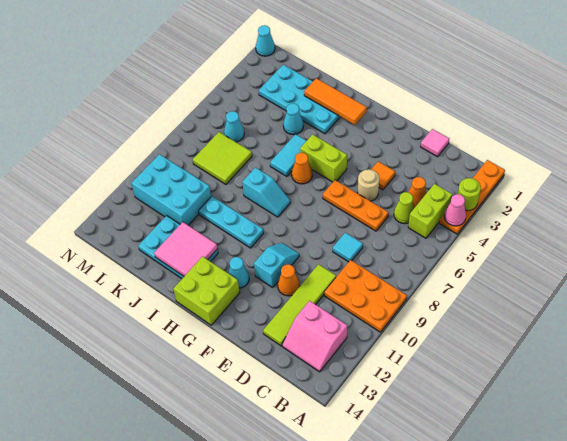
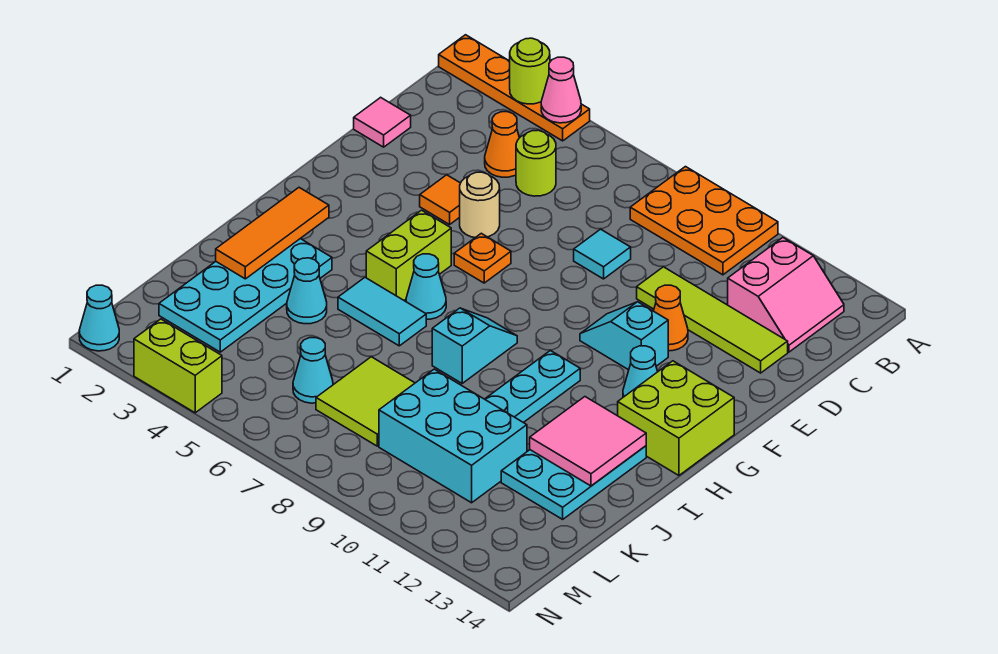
orange plate A9:C10 level 1 -> orange plate A8:B10 level 1
lime brick B4:B5 level 1 -> lime brick N3:N4 level 1
lime cone C5 level 1 -> lime round brick C5 level 1
orange plate D6:F6 level 1 -> orange plate F6 level 1
orange cone H6 level 1 -> cyan cone H6 level 1
cyan brick K10:M11 level 1 -> cyan brick K9:L11 level 1

